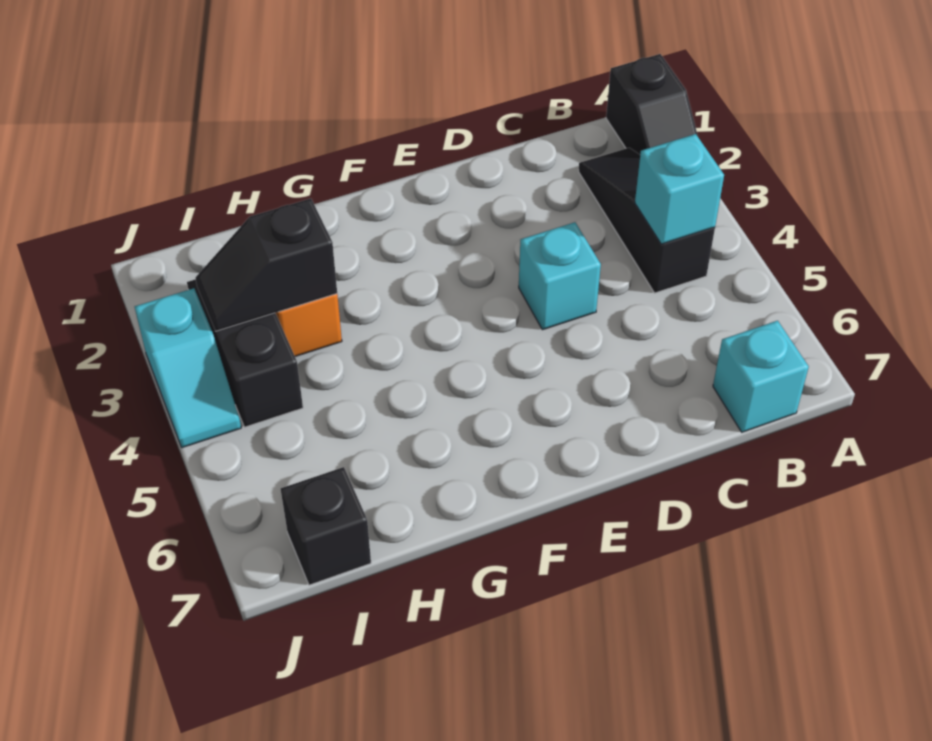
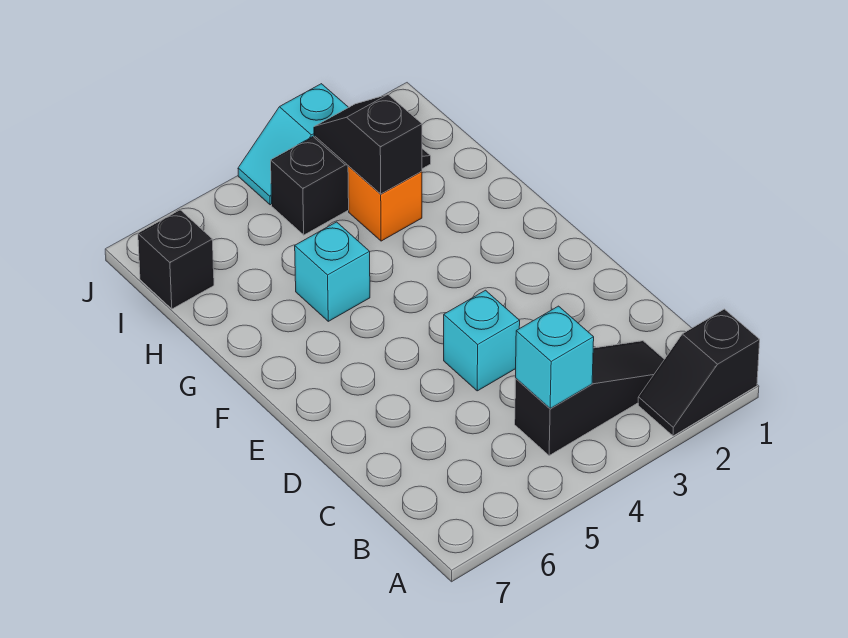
cyan brick B7 level 1 -> cyan brick G5 level 1

